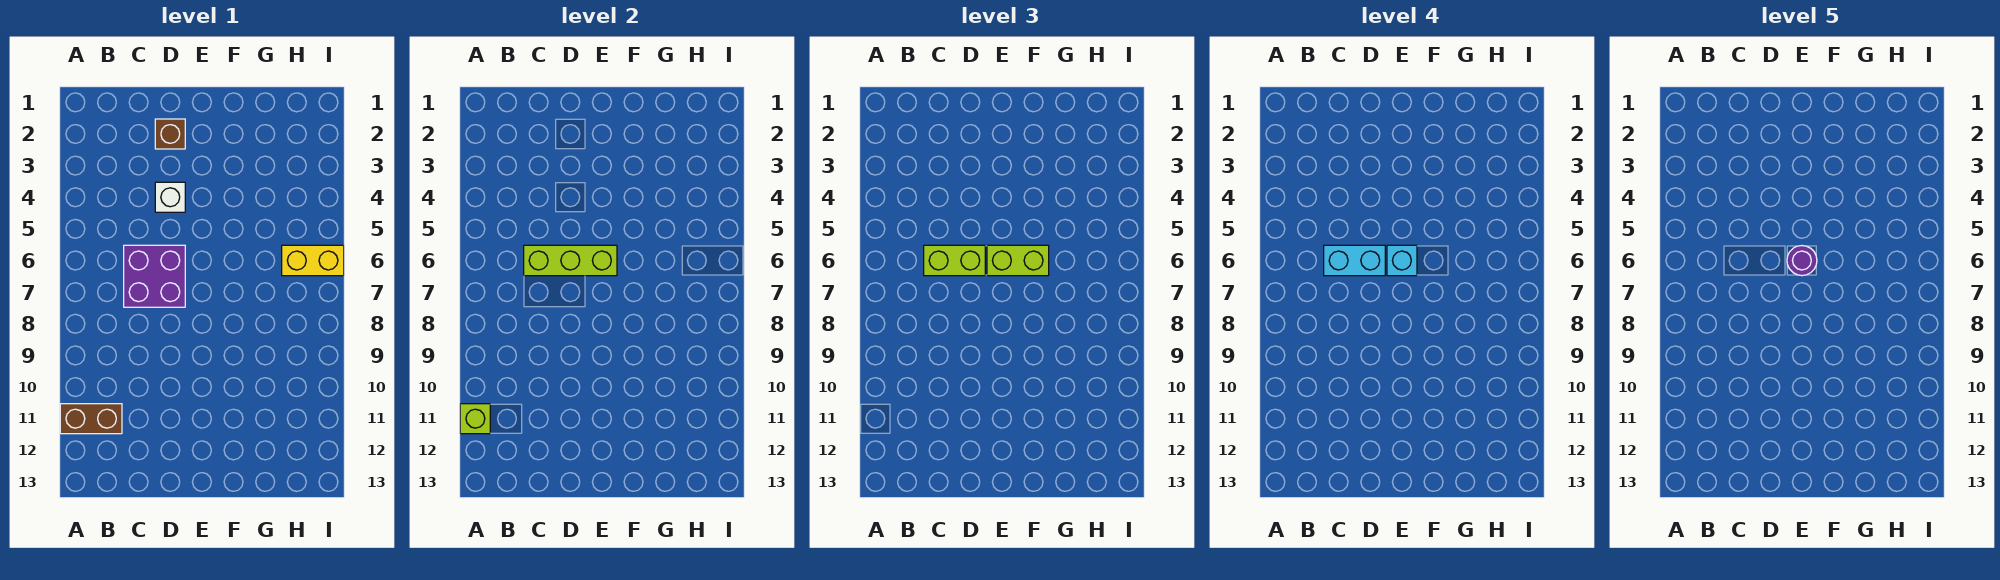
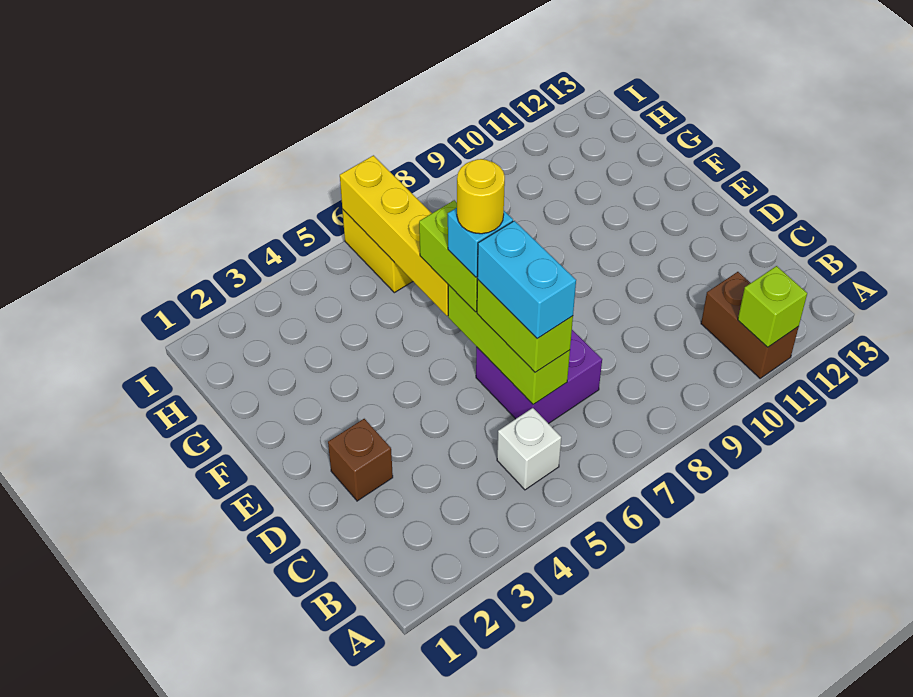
white brick D4 level 1 -> white brick B5 level 1
purple round brick E6 level 5 -> yellow round brick E6 level 5
none -> yellow brick F6:I6 level 2

